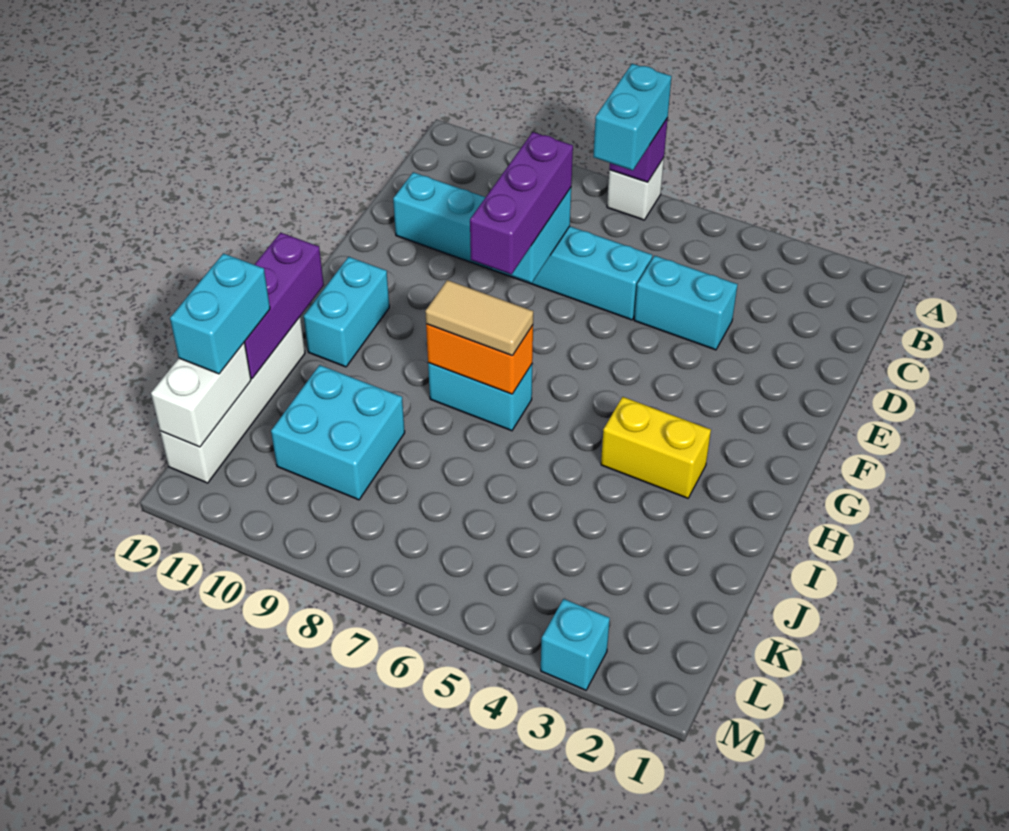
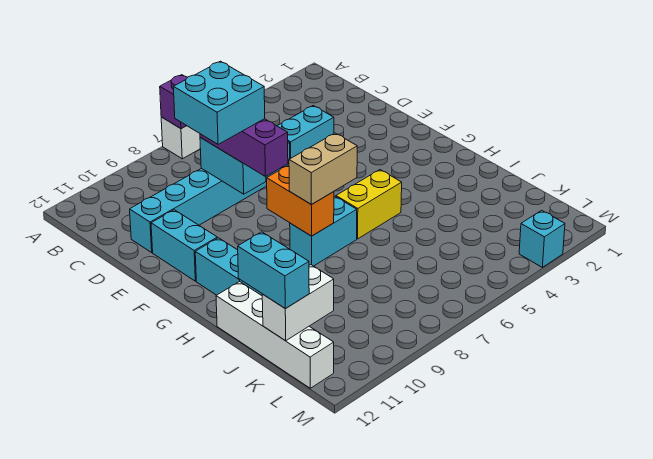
cyan brick A7:B7 level 3 -> cyan brick E11:F11 level 1
yellow brick H3:H4 level 1 -> yellow brick H5:H6 level 1
orange brick H7:H8 level 2 -> orange brick G8:H8 level 2
tan tile H7:H8 level 3 -> tan brick H7:H8 level 3
purple brick H12:J12 level 2 -> none
cyan brick J9:K10 level 1 -> cyan brick D8:E9 level 4
white brick K12:L12 level 2 -> white brick K11:K12 level 2

